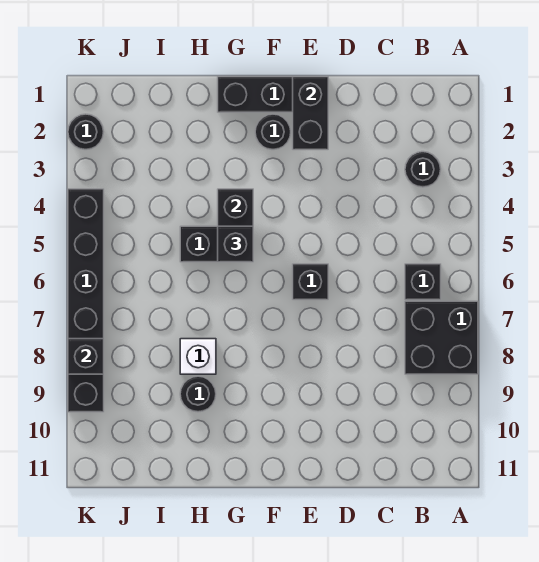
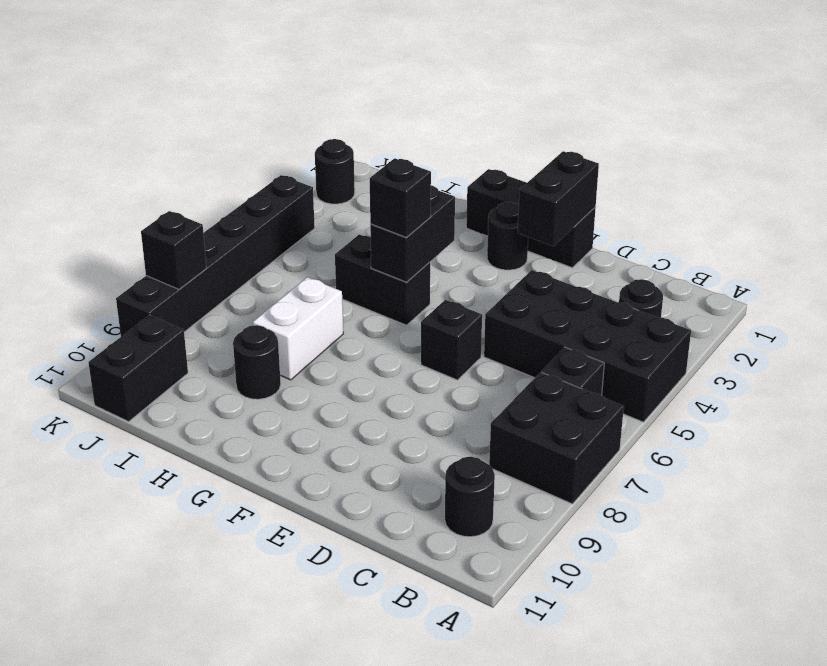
none -> black brick A4:D5 level 1
none -> black round brick B10 level 1
white brick H8 level 1 -> white brick H7:H8 level 1
none -> black brick J10:J11 level 1

